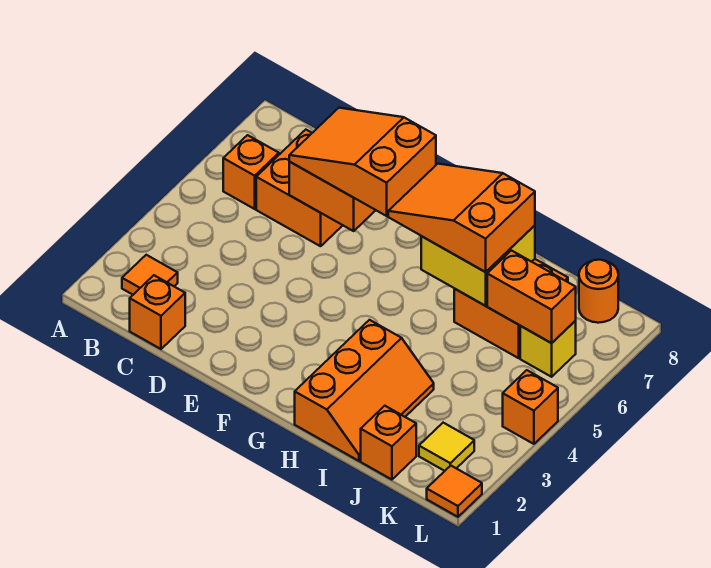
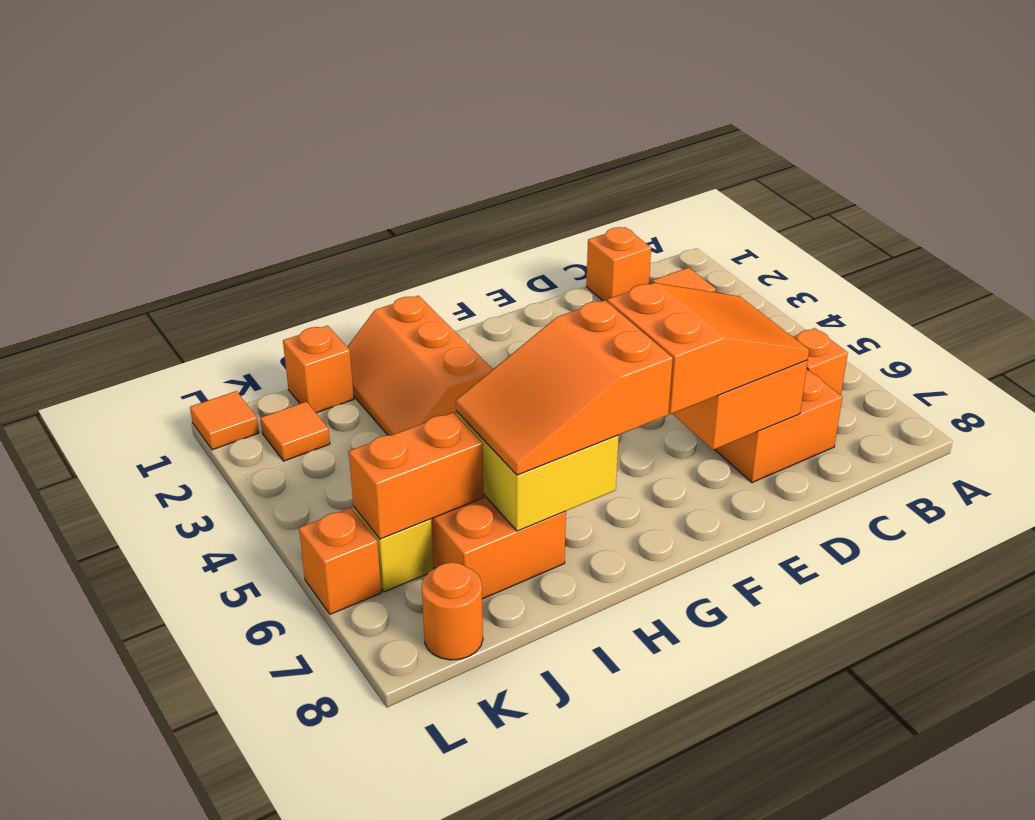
orange slope G6:I7 level 3 top I -> orange slope G6:I7 level 3 top G
yellow tile K2 level 1 -> orange tile K2 level 1
orange brick L4 level 1 -> orange brick L6 level 1

